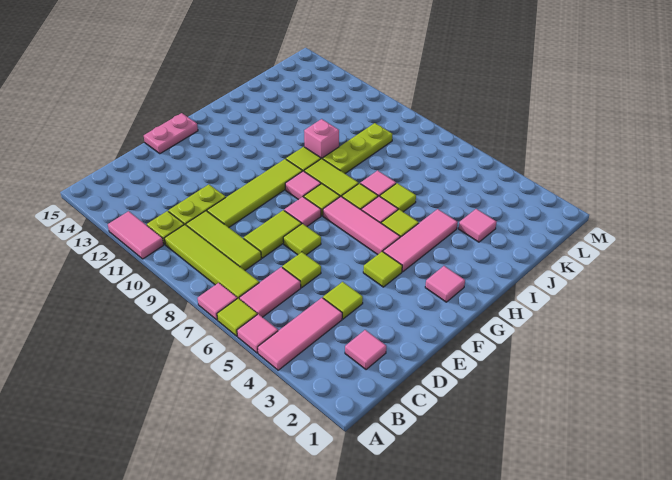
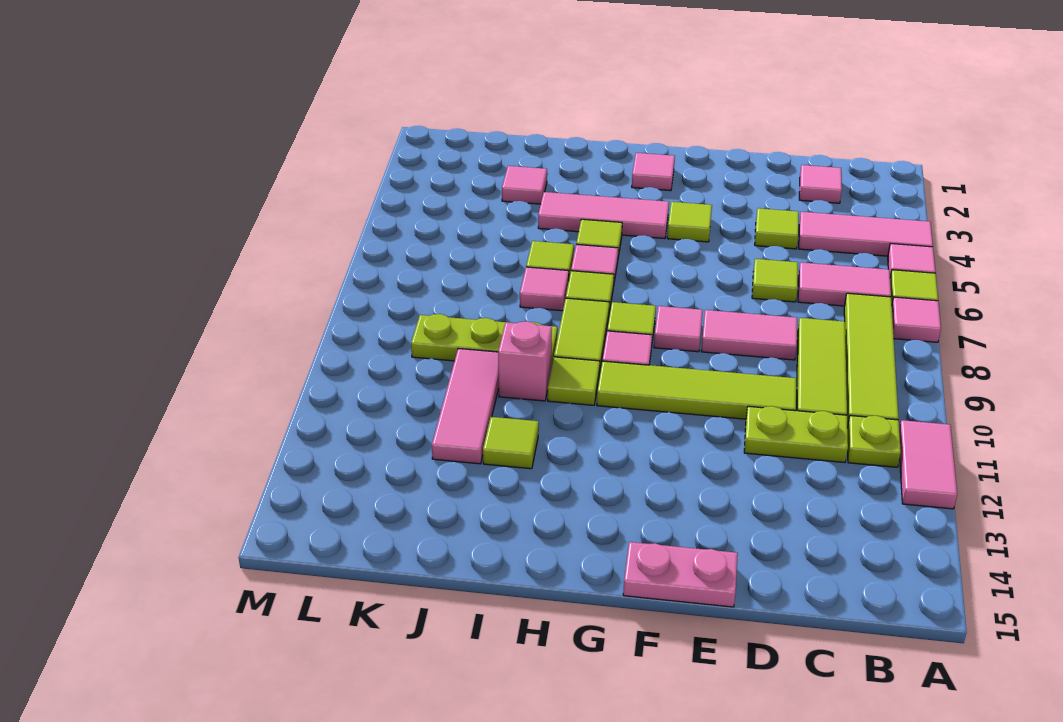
lime tile D8:E8 level 1 -> pink tile D8:E8 level 1
lime tile E7 level 1 -> lime tile I12 level 1
pink tile G5:G7 level 1 -> pink tile J10:J12 level 1

